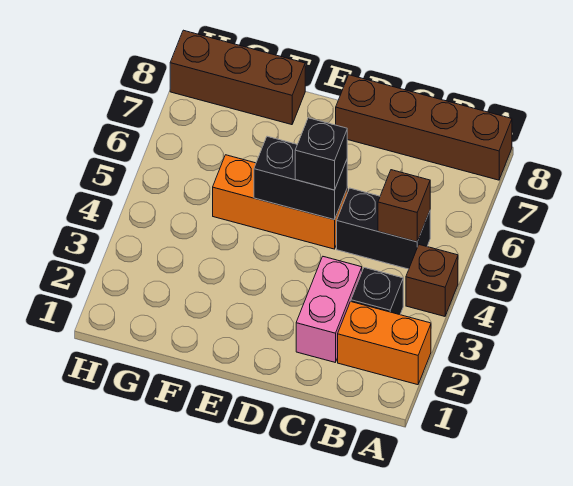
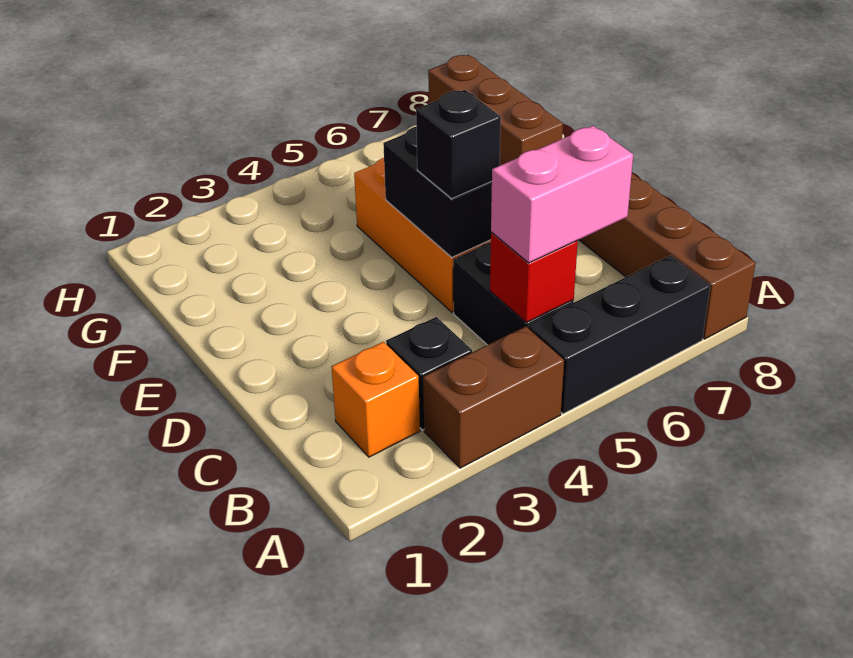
orange brick A2:B2 level 1 -> orange brick B2 level 1
brown brick A4 level 1 -> brown brick A3:A4 level 1
none -> black brick A5:A7 level 1
brown brick B5 level 2 -> red brick B5 level 2
pink brick C2:C3 level 1 -> pink brick B5:B6 level 3

